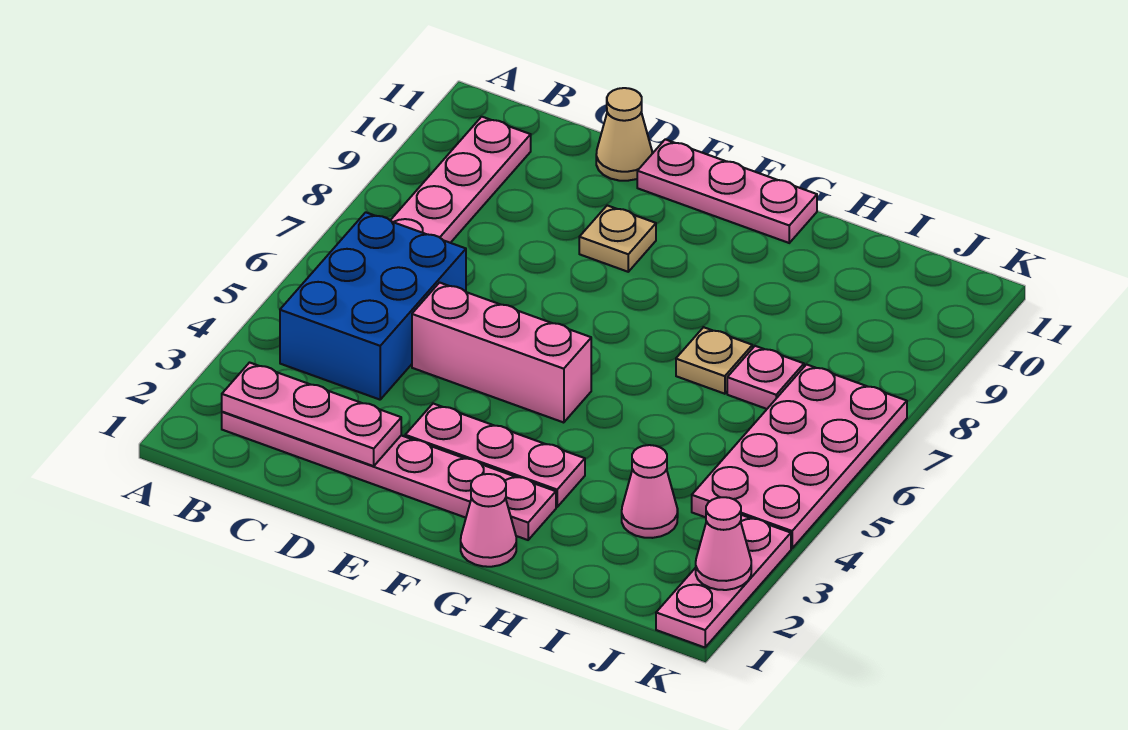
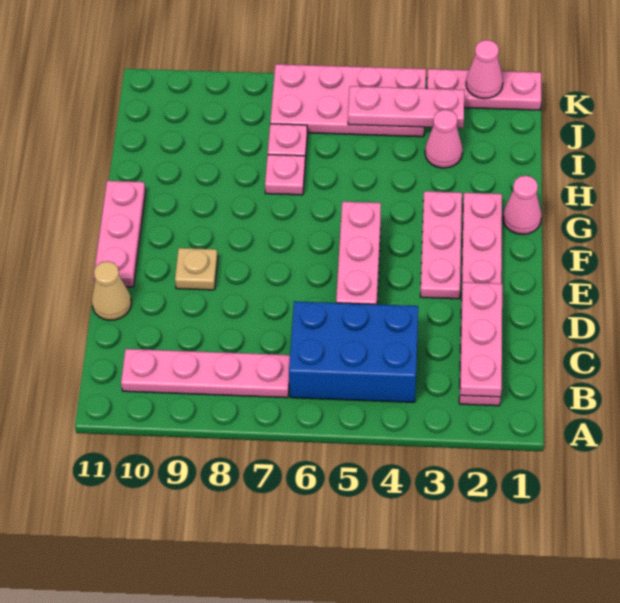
tan plate H7 level 1 -> pink plate H7 level 1
none -> pink plate J3:J5 level 2

